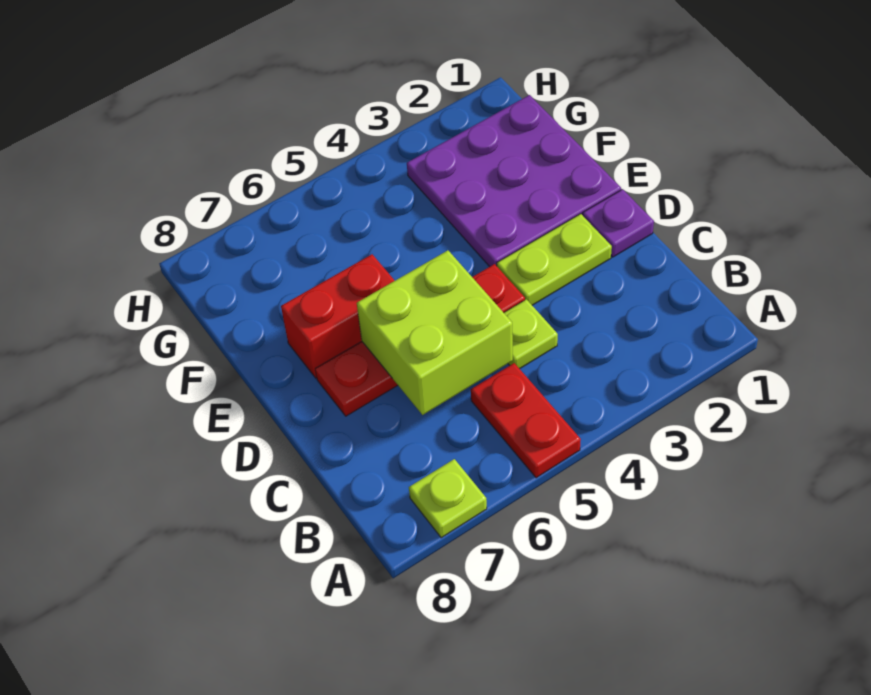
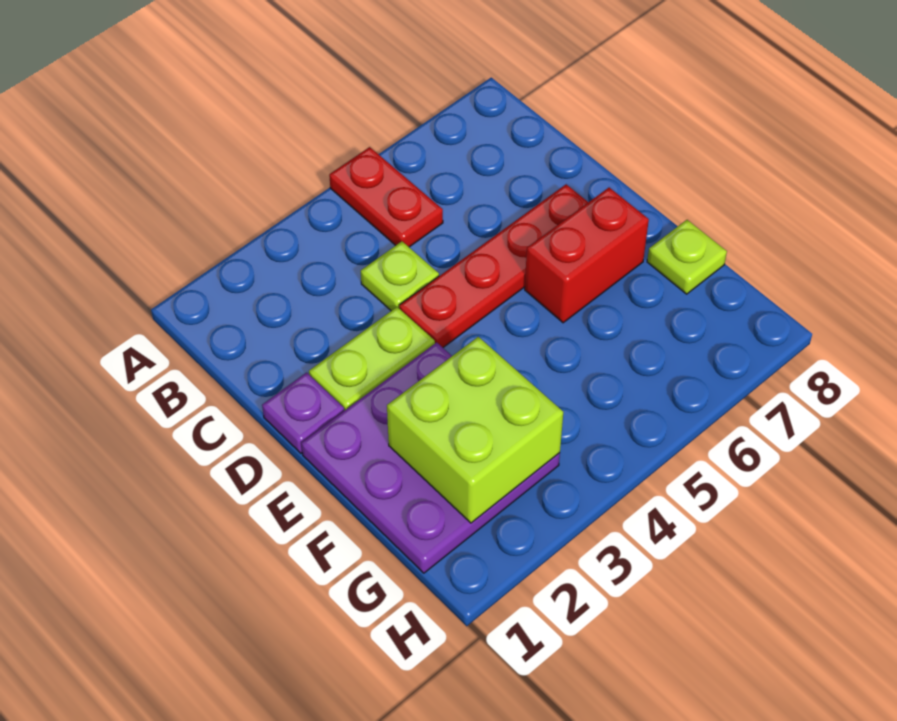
lime plate A7 level 1 -> lime plate F8 level 1
lime brick C5:D6 level 2 -> lime brick F2:G3 level 2

